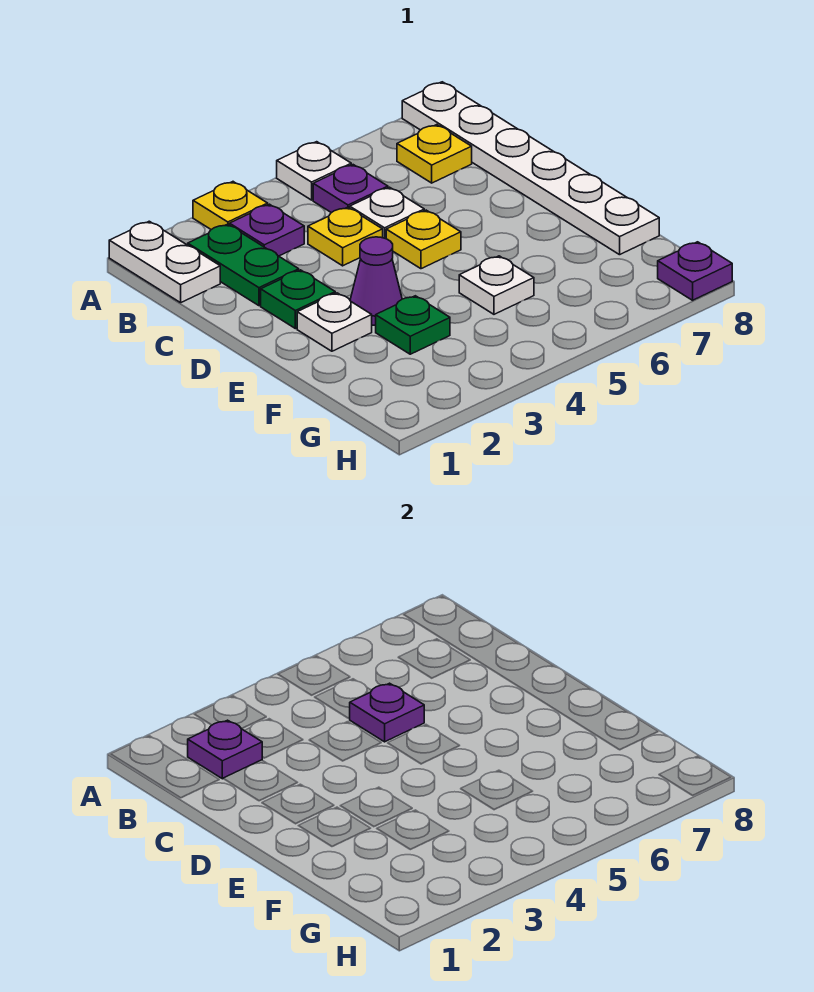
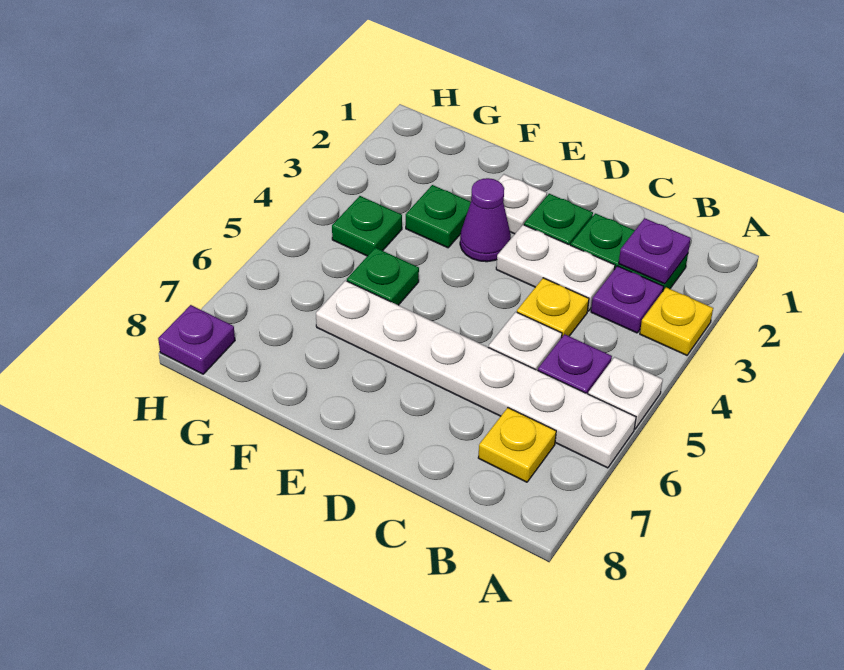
white plate A1:B1 level 1 -> white plate C3:D3 level 1
white plate A8:F8 level 1 -> white plate A6:F6 level 1
purple plate C5 level 2 -> none
yellow plate D5 level 1 -> none
white plate F5 level 1 -> green plate F5 level 1
none -> green plate G4 level 1

